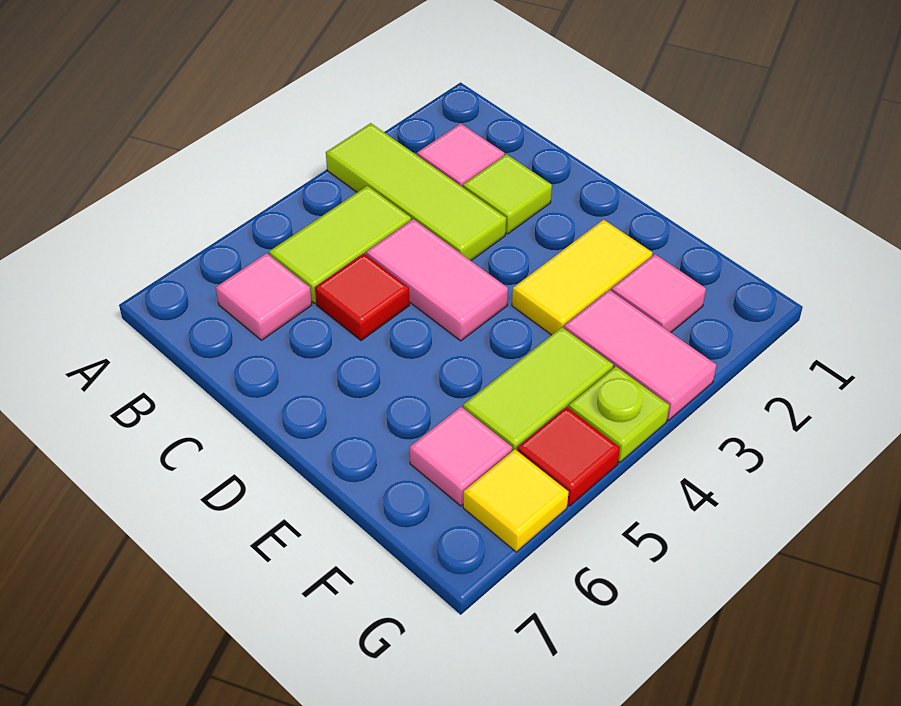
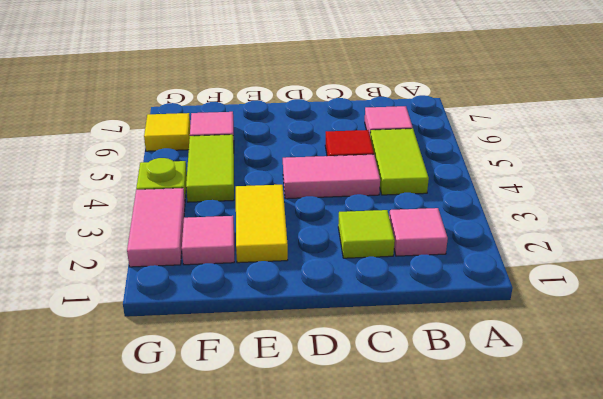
lime tile A3:C3 level 1 -> none
pink tile F3:G3 level 1 -> pink tile G2:G3 level 1
red tile G5 level 1 -> none

